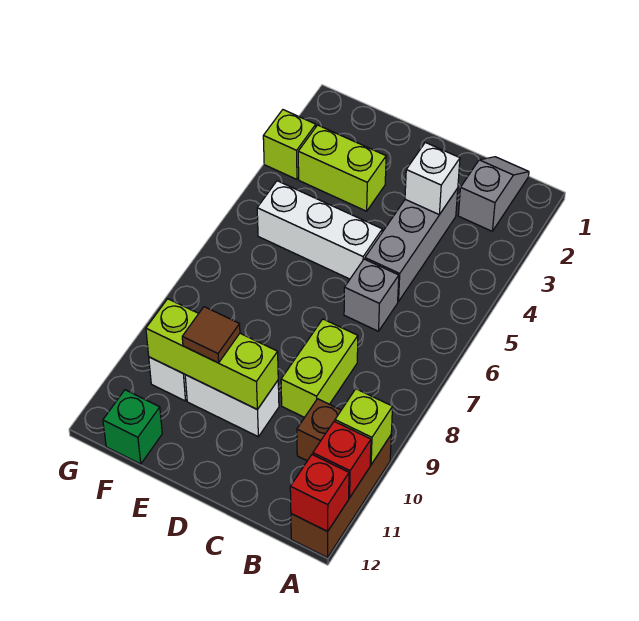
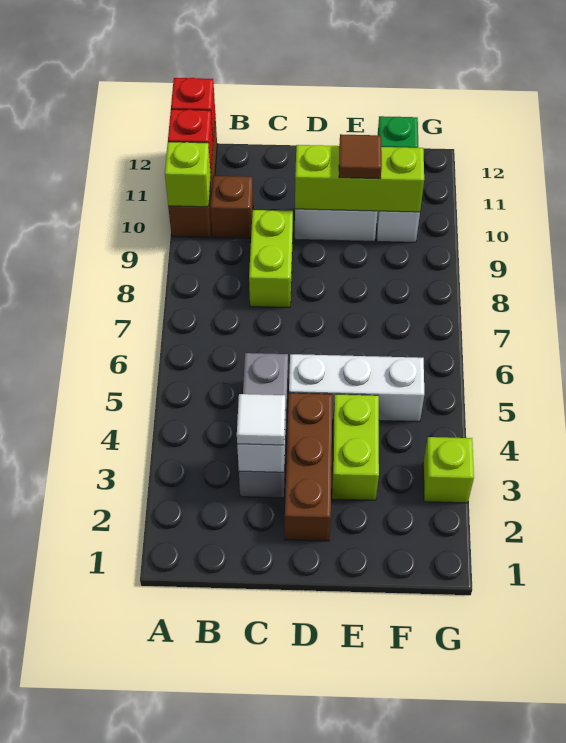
grey slope B1:B2 level 1 top 2 -> none
none -> white tile C3 level 3
grey brick C6 level 1 -> none
none -> brown brick D2:D4 level 1
lime brick E3:F3 level 1 -> lime brick E3:E4 level 1

